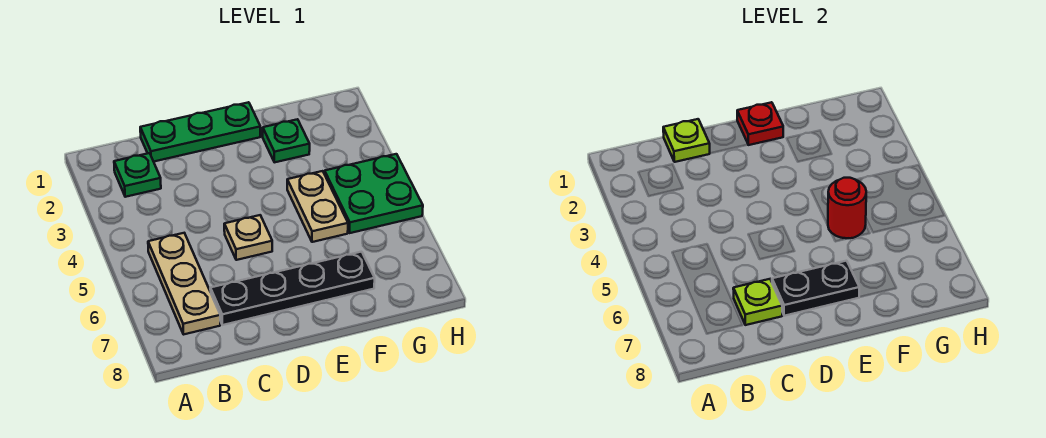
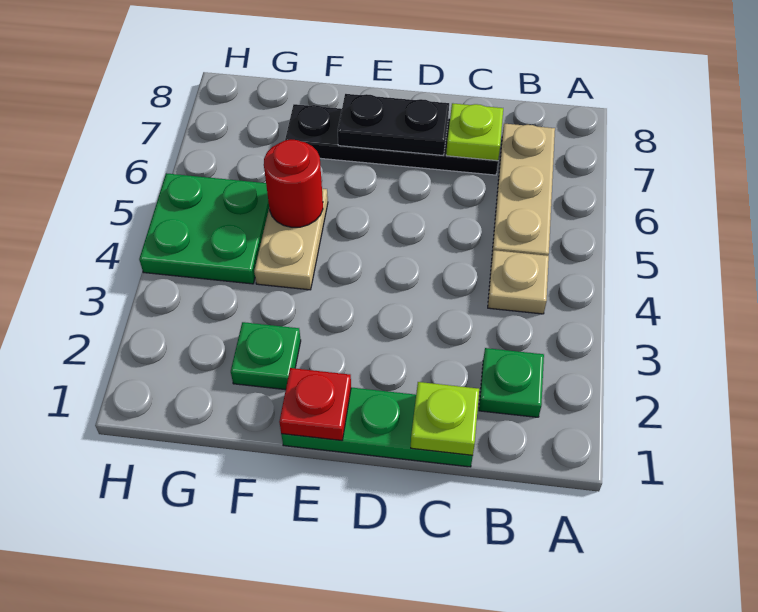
tan plate D5 level 1 -> tan plate B4 level 1

